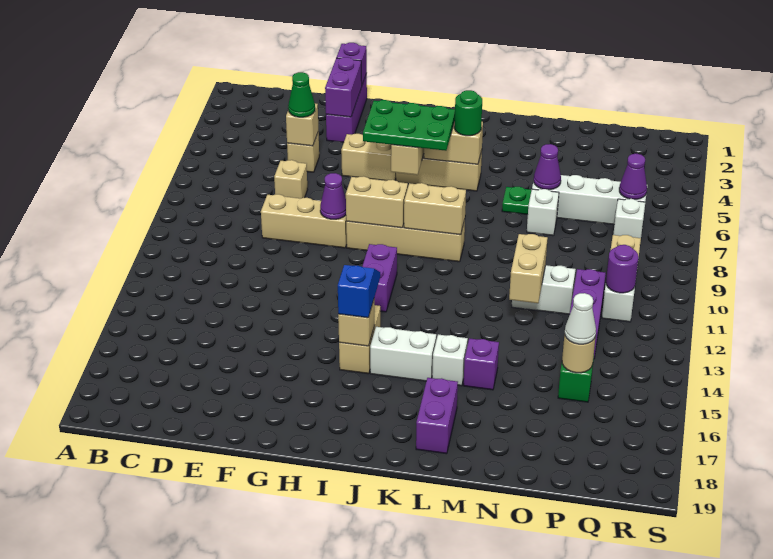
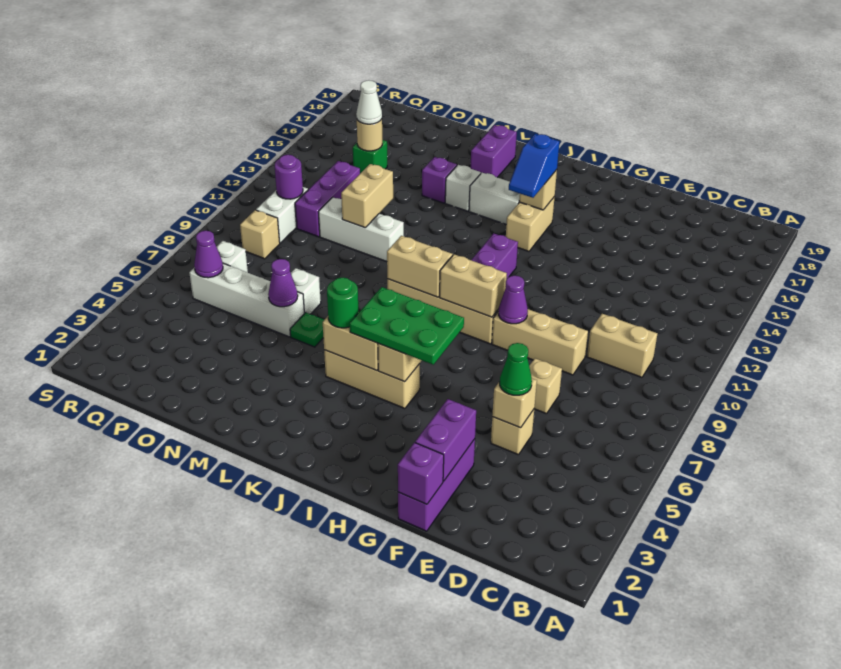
tan brick G5:H5 level 1 -> tan brick C10:D10 level 1
white brick N11:O11 level 1 -> white brick M11:O11 level 1

